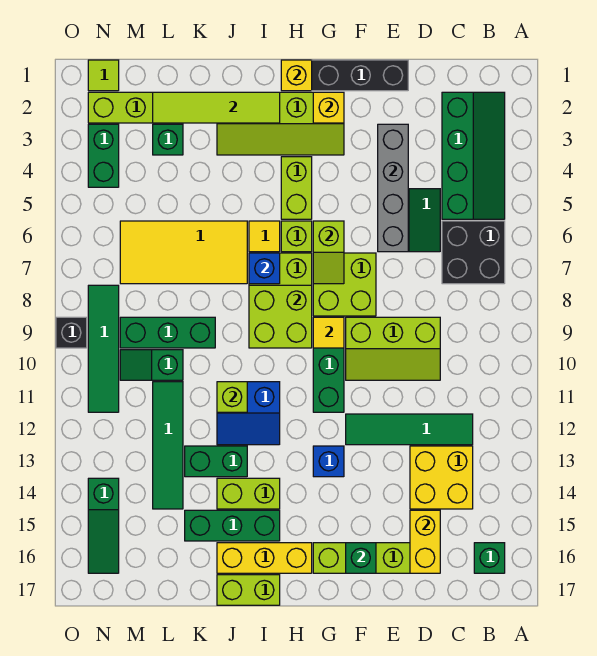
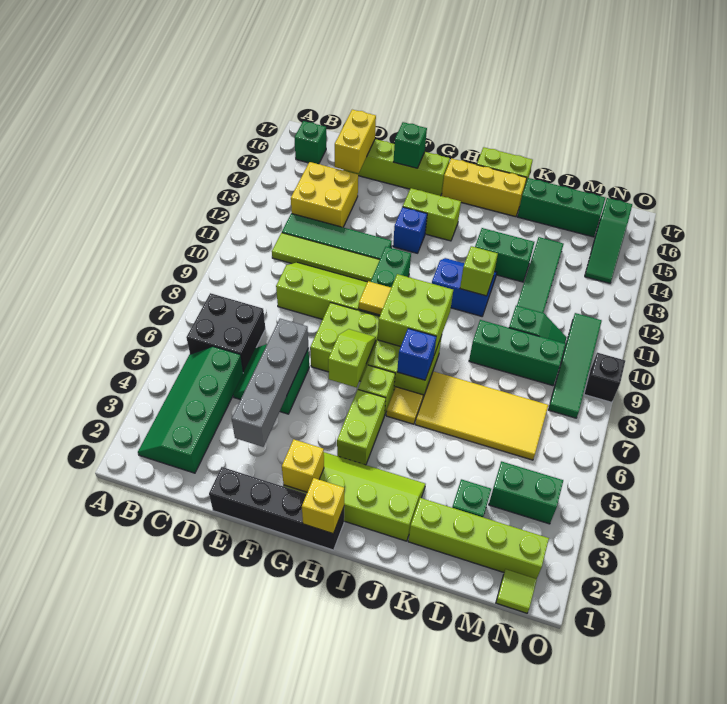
lime tile I2:L2 level 2 -> lime tile C11:F11 level 1
lime brick I14:J14 level 1 -> lime brick G14:H14 level 1
green brick I15:K15 level 1 -> green brick K16:M16 level 1
green brick N3:N4 level 1 -> green brick M4:N4 level 1
green slope N14:N16 level 1 top 14 -> green slope N14:N16 level 1 top 16

